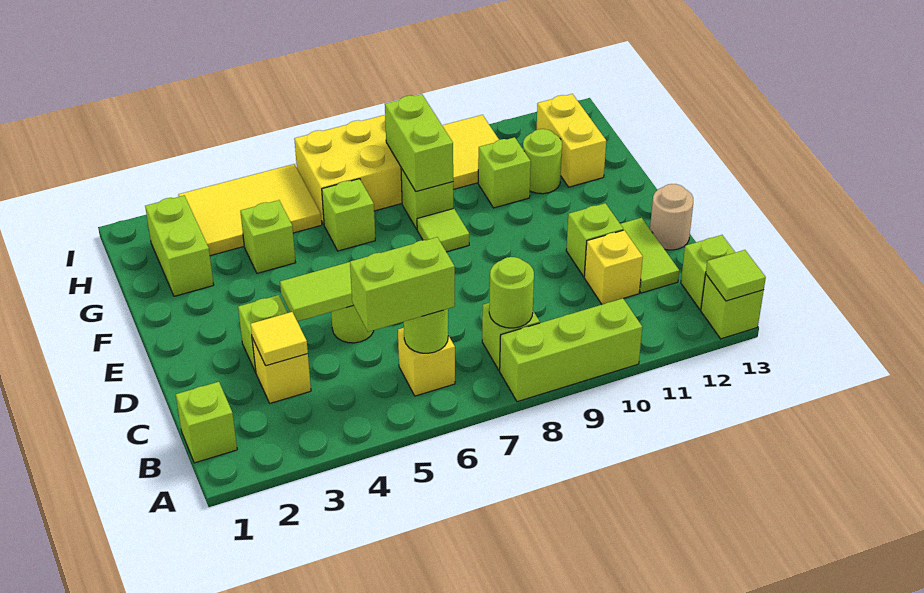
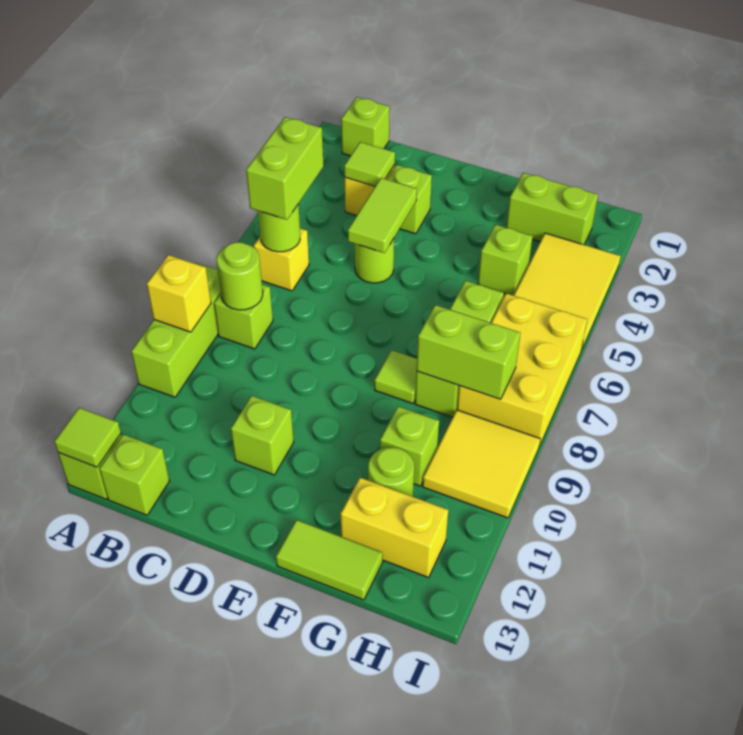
yellow tile C3 level 2 -> lime tile C3 level 2
yellow brick C11 level 1 -> yellow brick A9 level 2
lime tile C12:D12 level 1 -> lime tile F13:G13 level 1
tan round brick D13 level 1 -> none

